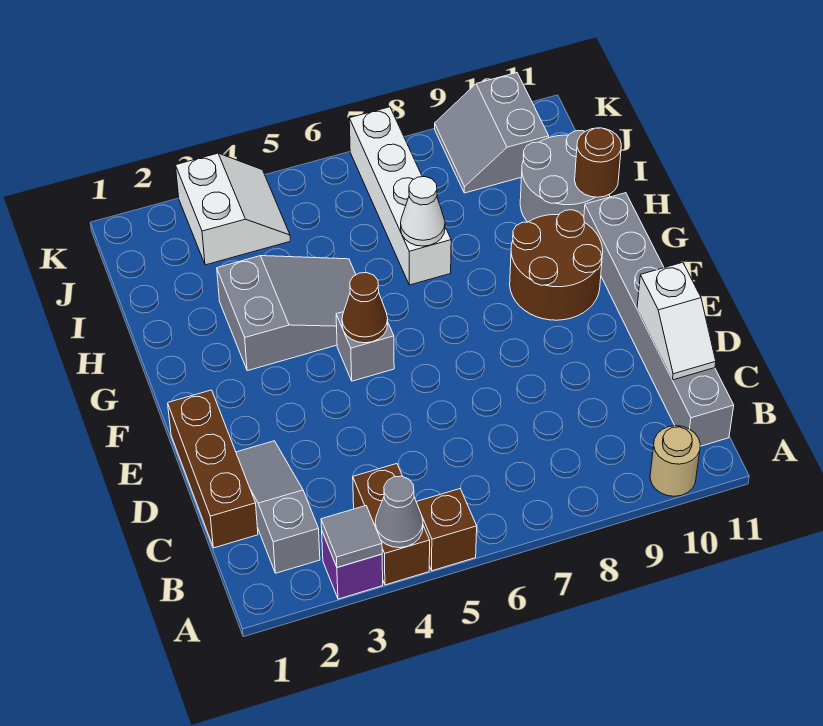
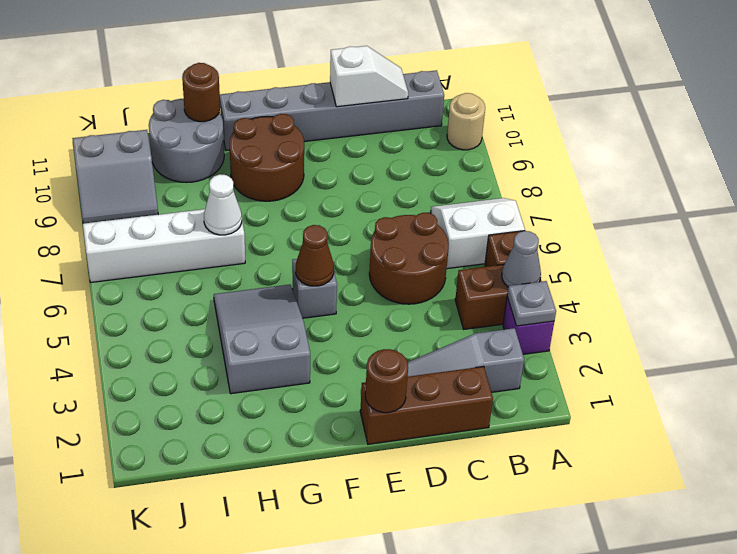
grey tile A3 level 2 -> grey plate A3 level 2
none -> brown round brick C5:D6 level 1
none -> brown round brick E1 level 2
white slope J3:K4 level 1 top 3 -> white slope A6:B7 level 1 top 6

